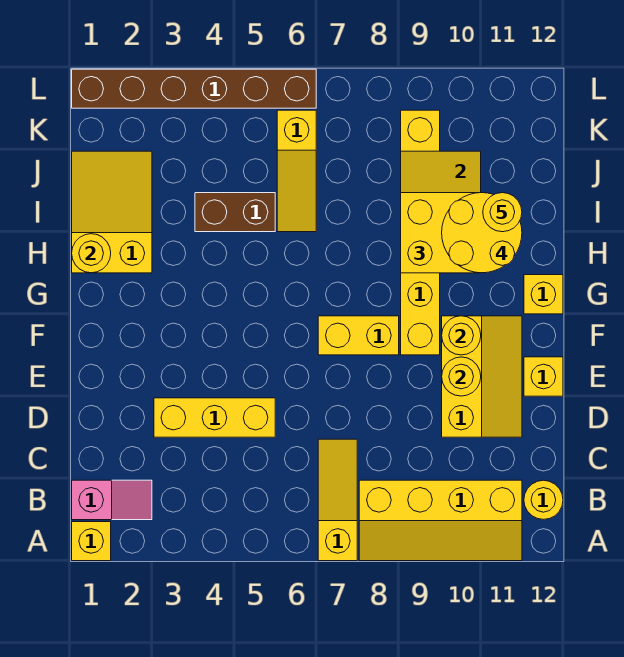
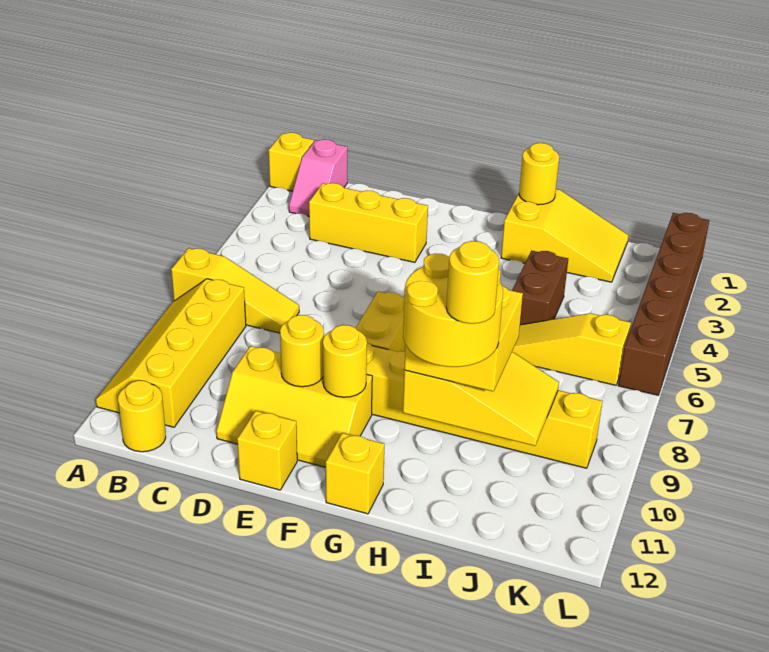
yellow brick D3:D5 level 1 -> yellow brick C3:E3 level 1

